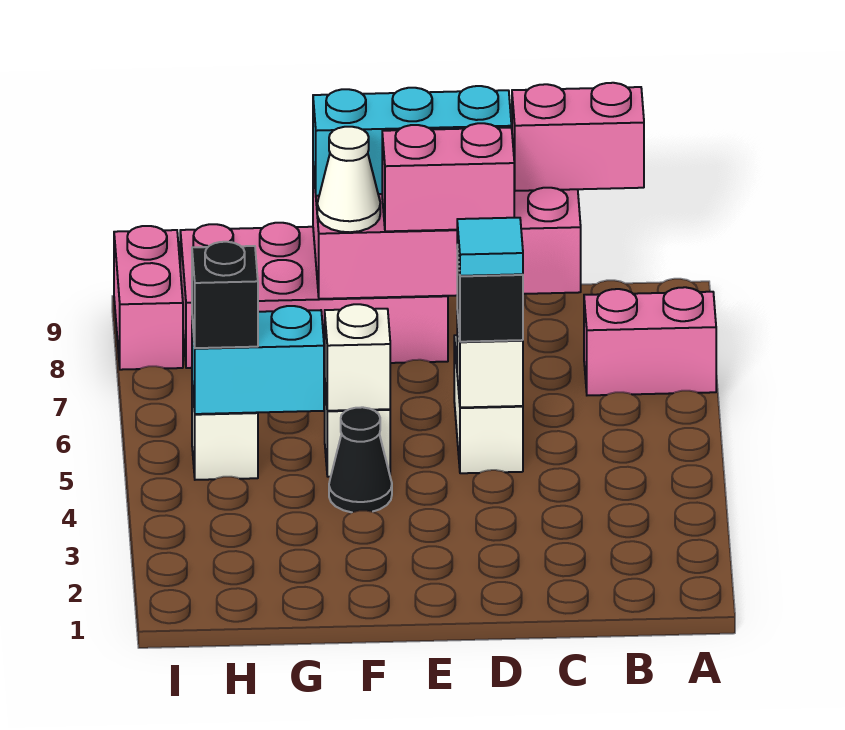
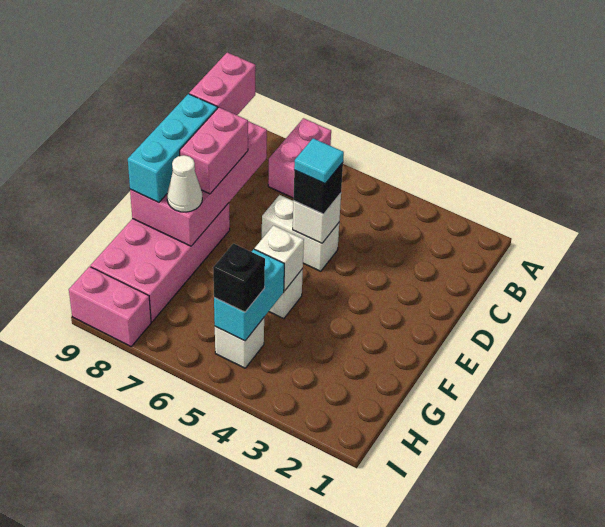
black cone F4 level 1 -> none

